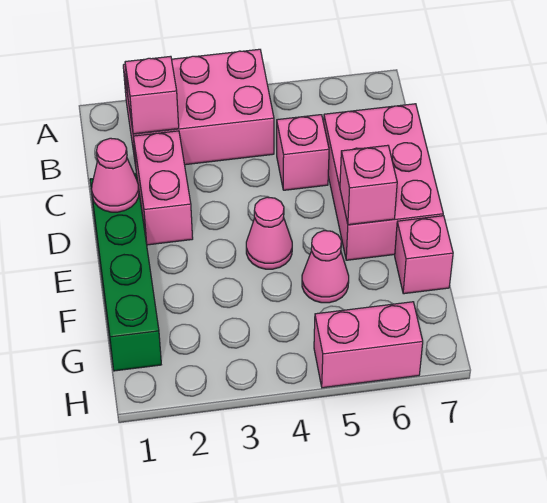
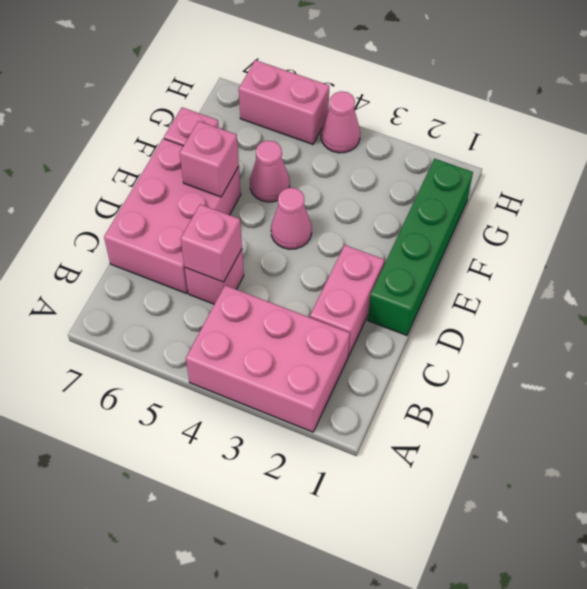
pink brick B2 level 2 -> pink brick C5 level 2
pink cone D1 level 2 -> pink cone H4 level 1

